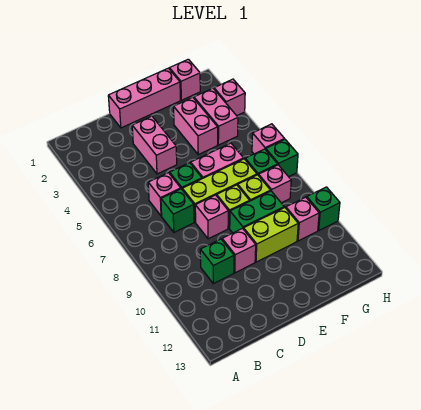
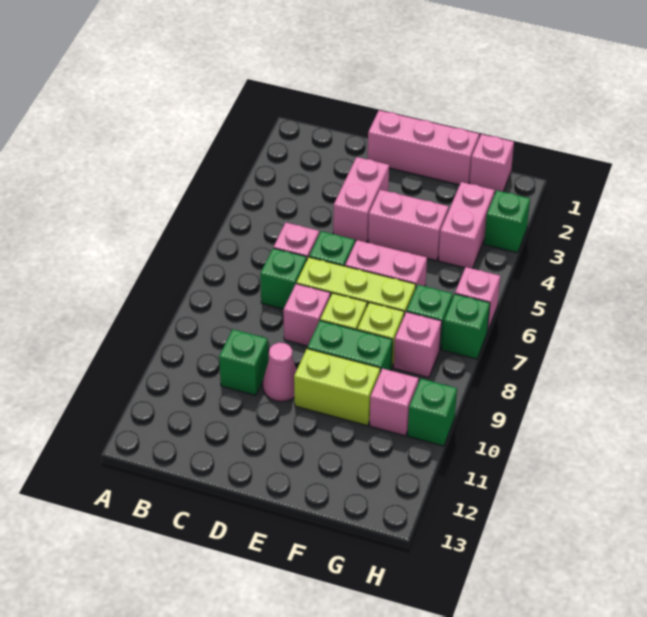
pink brick D10 level 1 -> pink cone D10 level 1
pink brick F3:F4 level 1 -> pink brick E4:F4 level 1
pink brick H3 level 1 -> green brick H3 level 1

